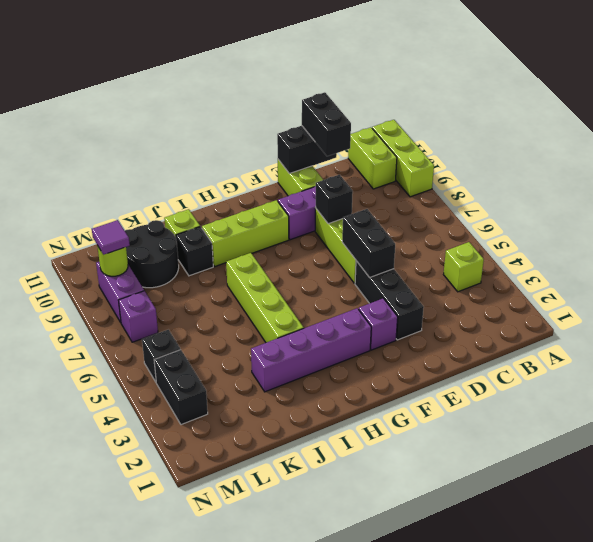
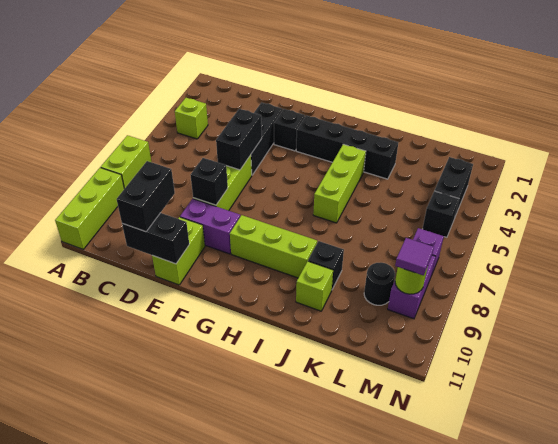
lime brick B10:B11 level 1 -> lime brick A7:A8 level 1
purple brick F3 level 1 -> black brick F3 level 1
purple brick G3:J3 level 1 -> black brick G3:J3 level 1
lime brick I4:I7 level 1 -> lime brick I4:I6 level 1
black round brick K9:L10 level 1 -> black round brick L9 level 1

